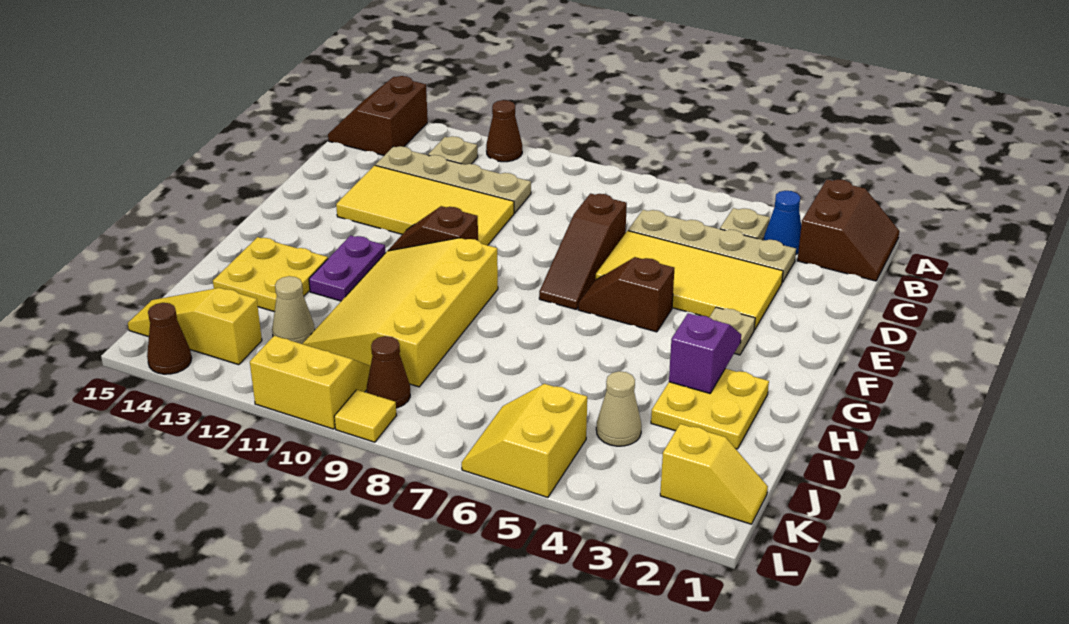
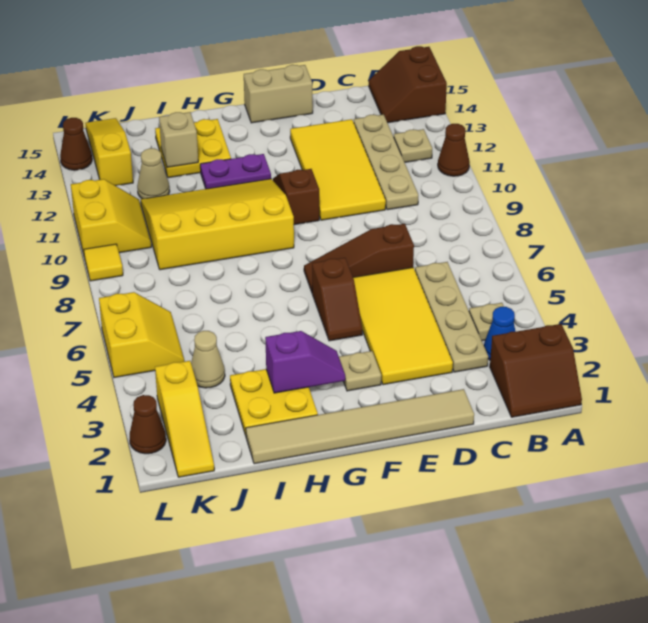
brown slope A14:B15 level 1 top 14 -> brown slope A14:B15 level 1 top A
none -> tan tile D1:I1 level 1
none -> tan brick E15:F15 level 1
brown slope F5:F6 level 1 top 5 -> brown slope F5:F6 level 1 top 6
none -> tan brick I13 level 2
yellow slope K1:K2 level 1 top 2 -> yellow slope K1:K3 level 1 top 3
yellow slope K5:L6 level 1 top 5 -> yellow slope K5:L6 level 1 top L
brown cone K9 level 1 -> brown cone L2 level 1

